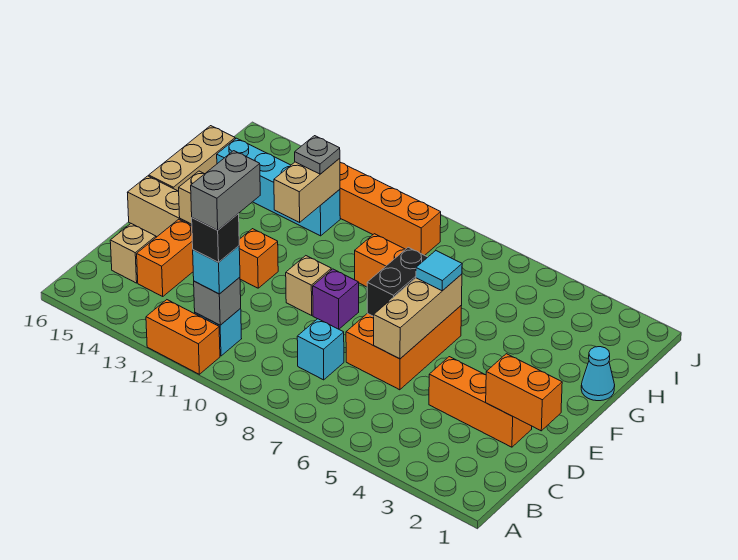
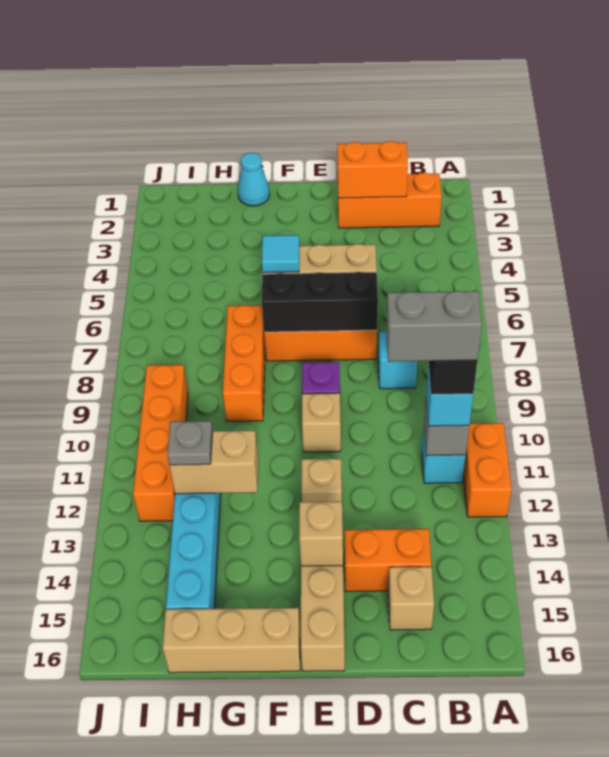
orange brick D1:D2 level 2 -> orange brick C2:D2 level 2
orange brick D2:D4 level 1 -> orange brick B2:D2 level 1
black brick E7:F7 level 2 -> black brick D7:F7 level 2
orange brick E12 level 1 -> tan brick E12 level 1

